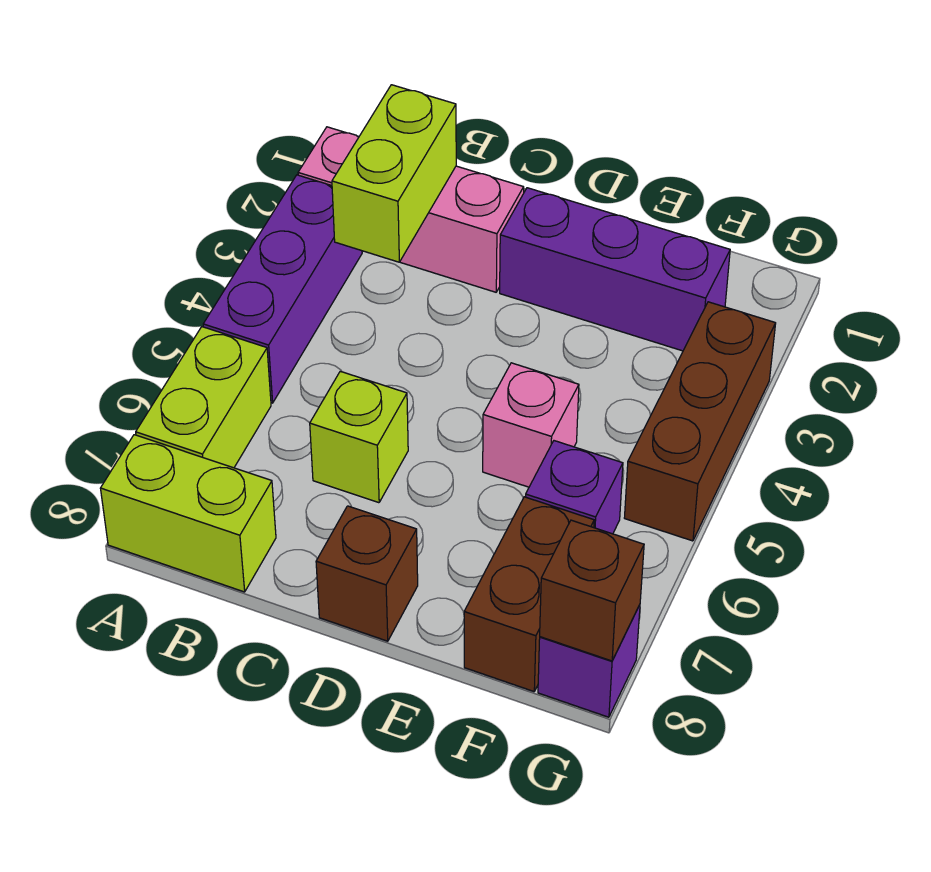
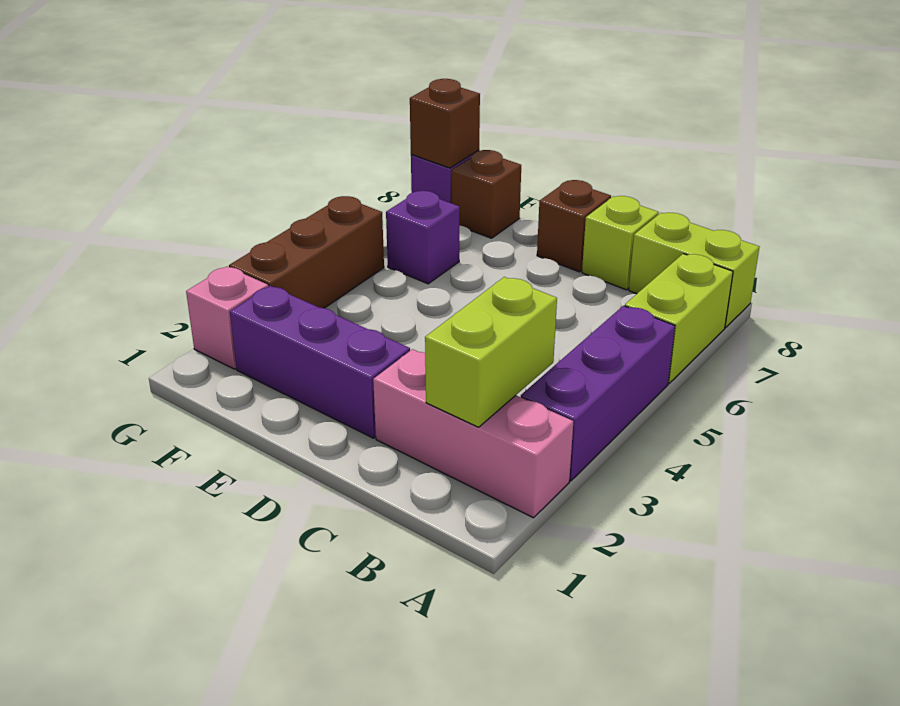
lime brick C6 level 1 -> lime brick C8 level 1
pink brick E5 level 1 -> pink brick G2 level 1
brown brick F7:F8 level 1 -> brown brick F8 level 1

